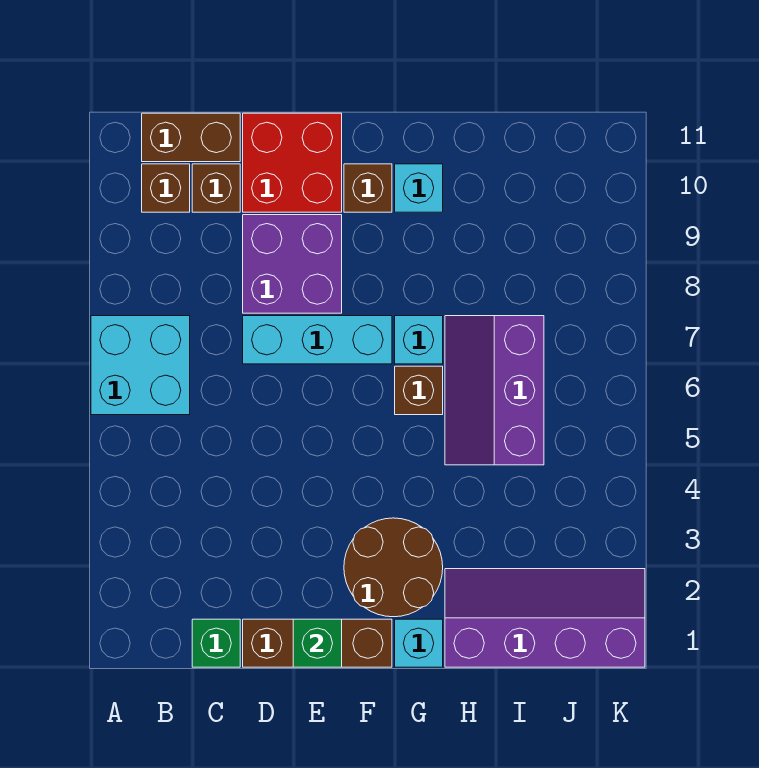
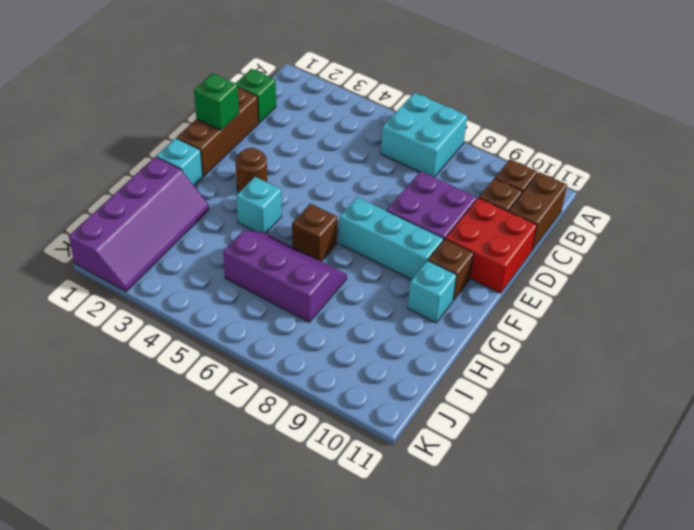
cyan brick D7:F7 level 1 -> cyan brick F7:F9 level 1
brown round brick F2:G3 level 1 -> brown round brick F3 level 1
cyan brick G7 level 1 -> cyan brick G4 level 1

